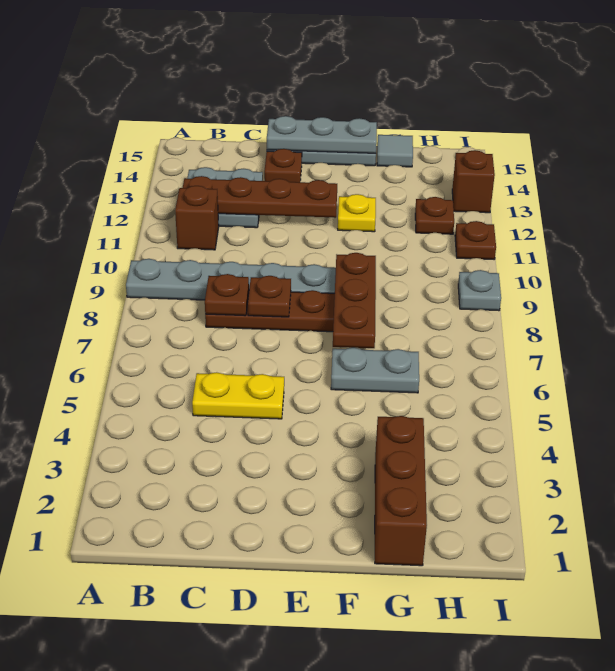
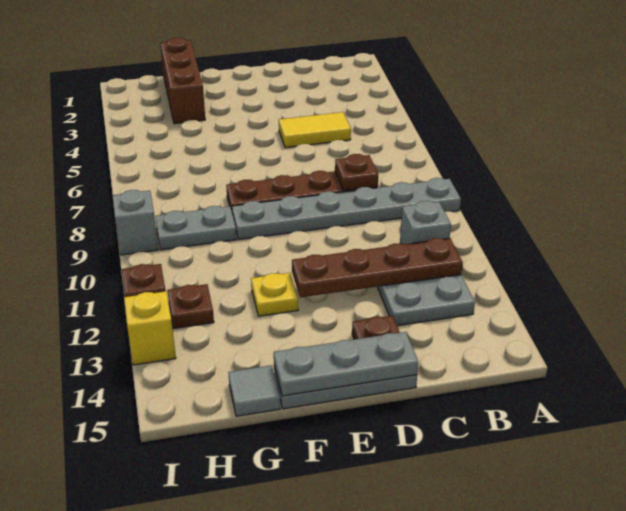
brown brick B11 level 1 -> grey brick B11 level 1
yellow plate C5:D5 level 1 -> yellow tile C5:D5 level 1
brown plate D8 level 2 -> none
grey plate F6:G6 level 1 -> grey plate G9:H9 level 1
brown plate F7:F9 level 2 -> none
grey plate I9 level 1 -> grey brick I9 level 1
brown brick I13 level 1 -> yellow brick I13 level 1

